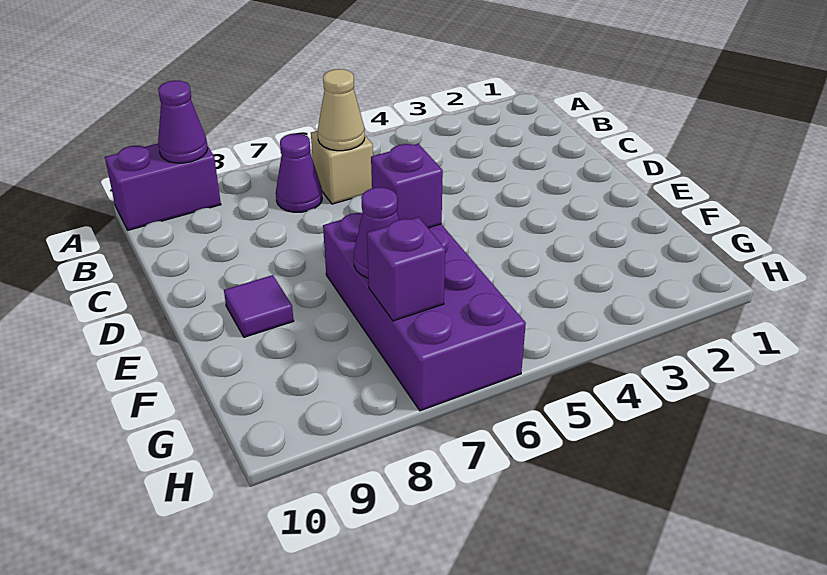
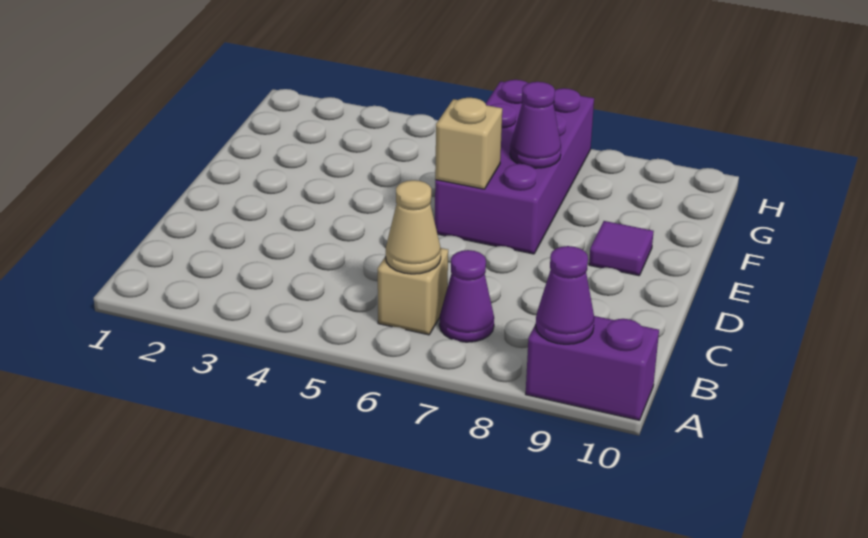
purple brick E6 level 2 -> tan brick E6 level 2
purple brick G7 level 2 -> none

